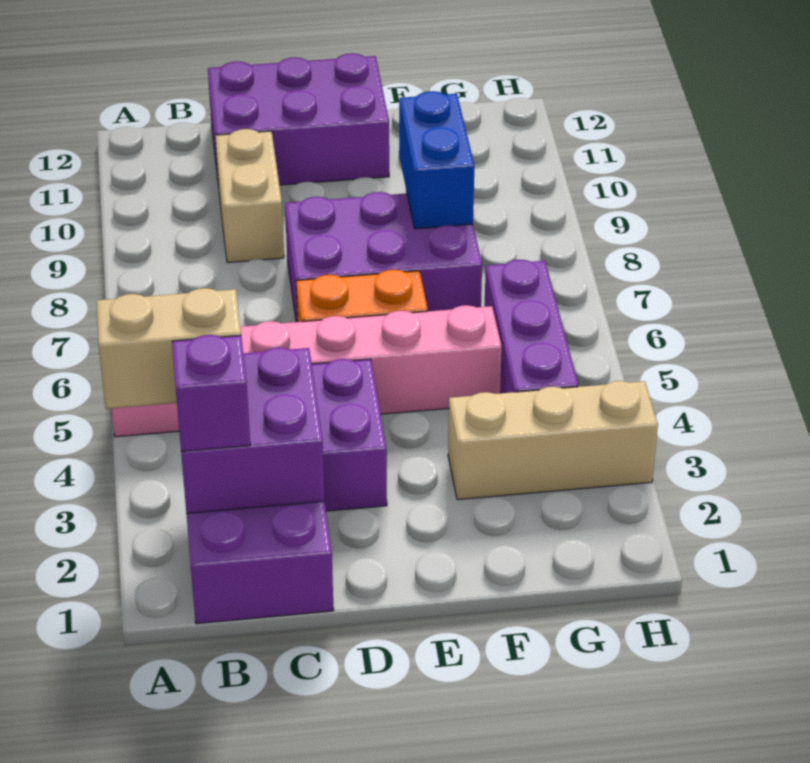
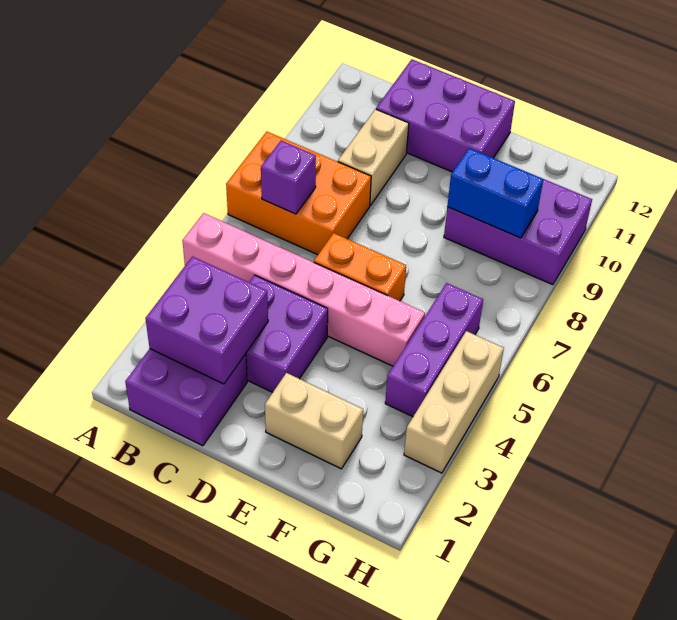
tan brick A3:B3 level 3 -> tan brick E2:F2 level 1
none -> orange brick A7:C8 level 1
purple brick B2 level 3 -> purple brick B7 level 2
purple brick D7:F8 level 1 -> purple brick F9:H10 level 1
tan brick F3:H3 level 1 -> tan brick H3:H5 level 1
blue brick F8:F9 level 2 -> blue brick F9:G9 level 2

